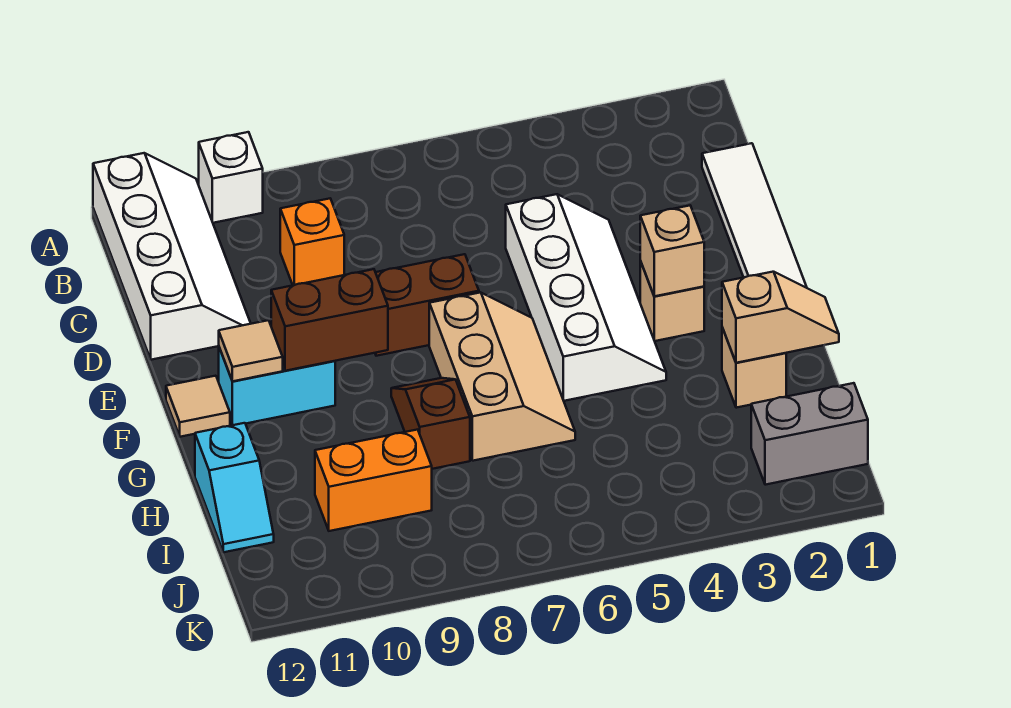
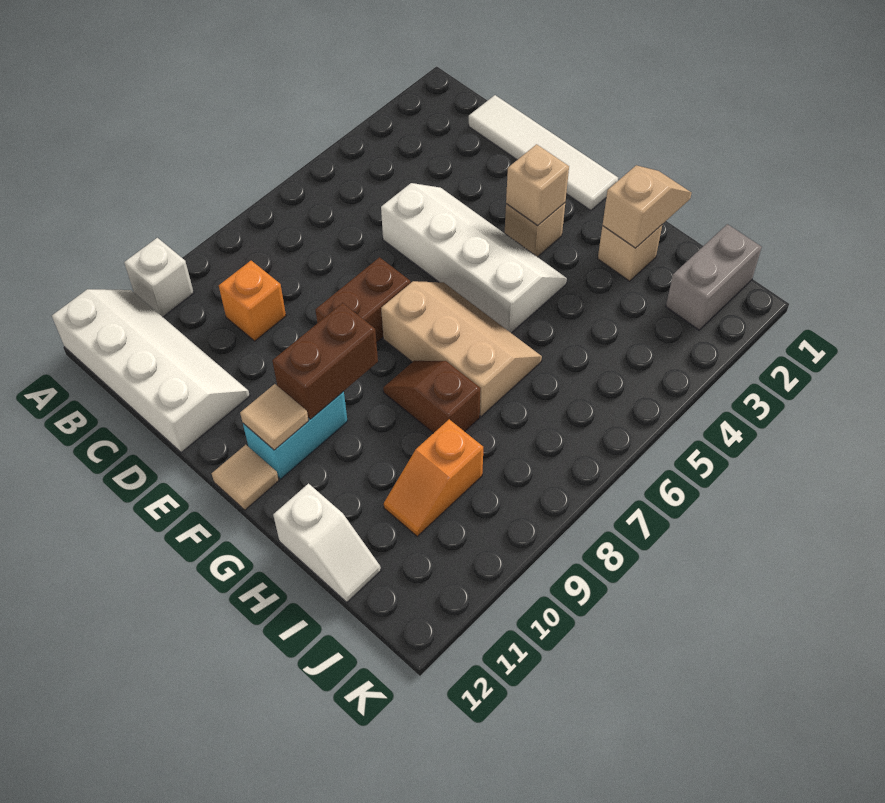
cyan slope H12:I12 level 1 top H -> white slope H12:I12 level 1 top H
orange brick I9:I10 level 1 -> orange slope I9:I10 level 1 top 9

